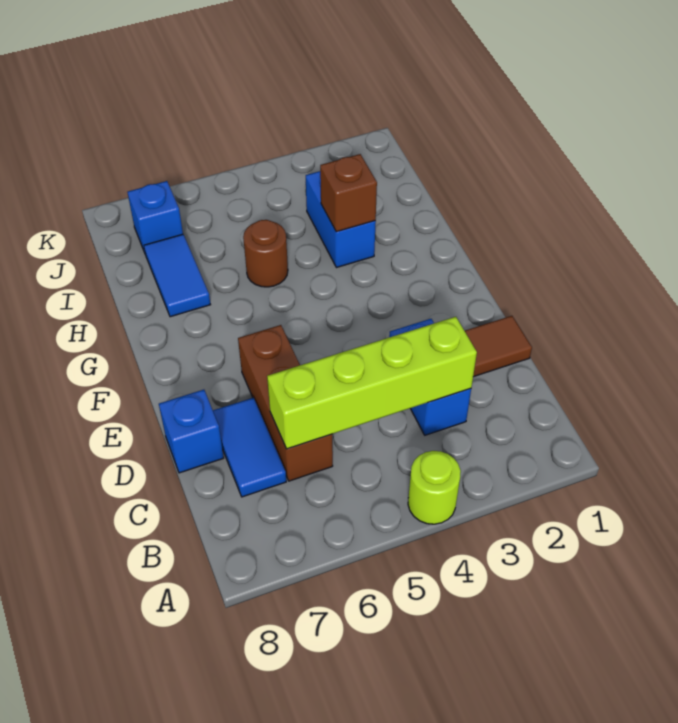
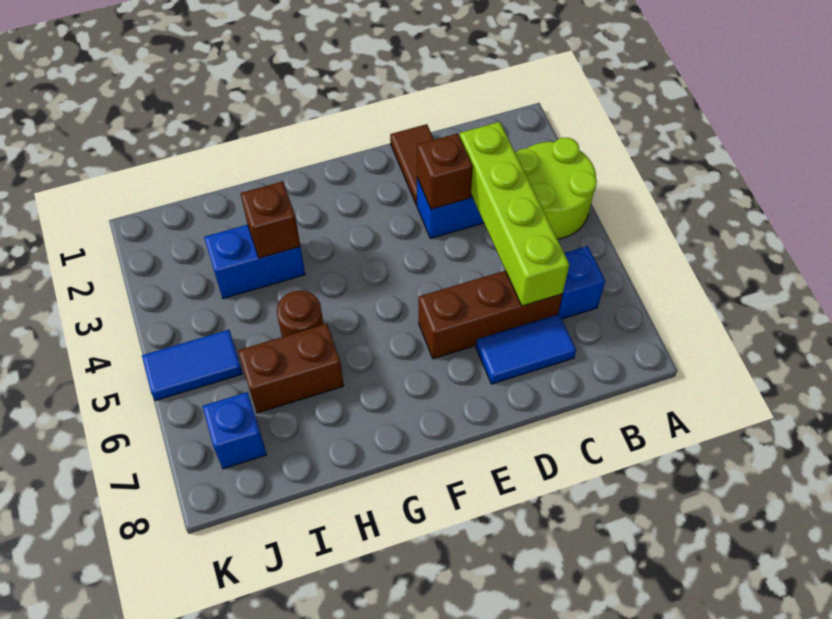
lime round brick A4 level 1 -> lime round brick A3:B4 level 1
none -> brown brick D3 level 2
blue brick D8 level 1 -> blue brick B6 level 1
none -> brown brick H6:I6 level 1
blue tile H7:I7 level 1 -> blue tile J5:K5 level 1

